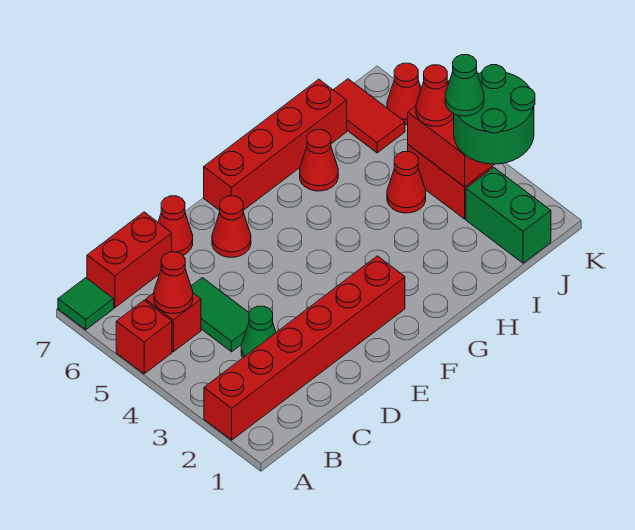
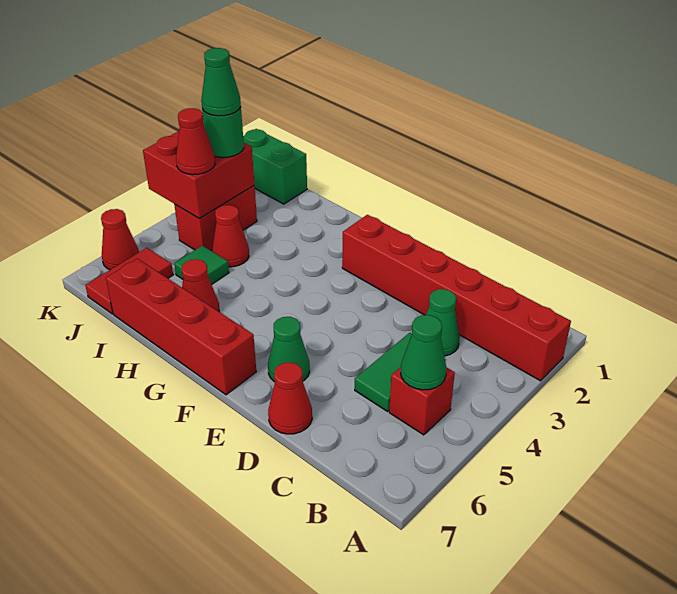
red brick A5 level 1 -> none
green tile A7 level 1 -> green tile I5 level 1
red cone B5 level 2 -> green cone B5 level 2
red brick B7:C7 level 1 -> none
red cone E6 level 1 -> green cone E6 level 1
green brick J1:J2 level 1 -> green brick J1:K1 level 1
green round brick J2:K3 level 3 -> green round brick J3 level 3

